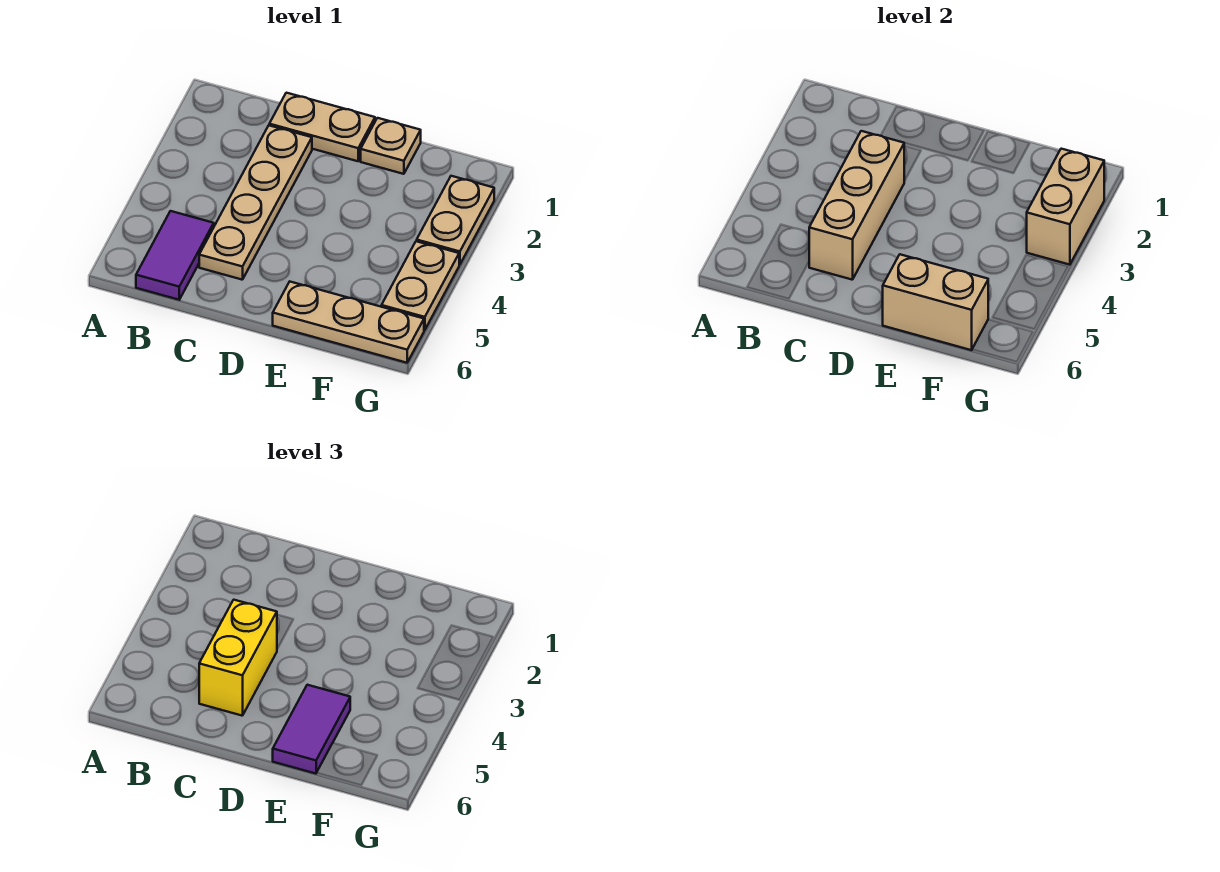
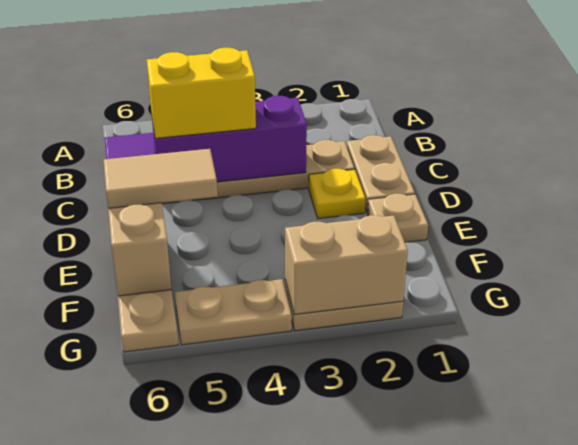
tan brick C3:C5 level 2 -> purple brick C3:C5 level 2
none -> yellow plate D2 level 1
purple tile E5:E6 level 3 -> tan tile E5:E6 level 3

